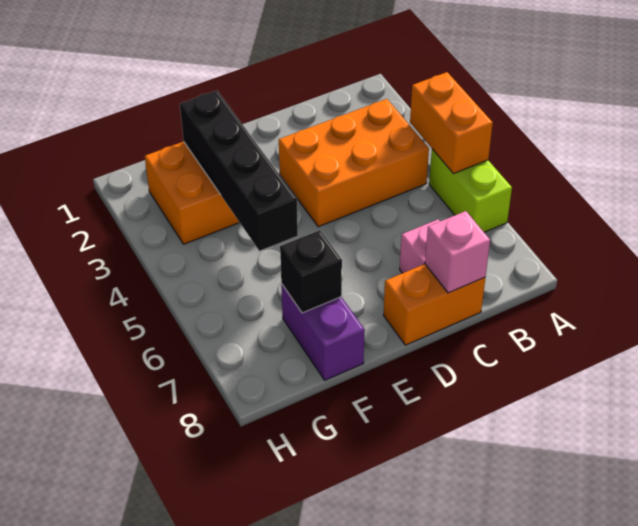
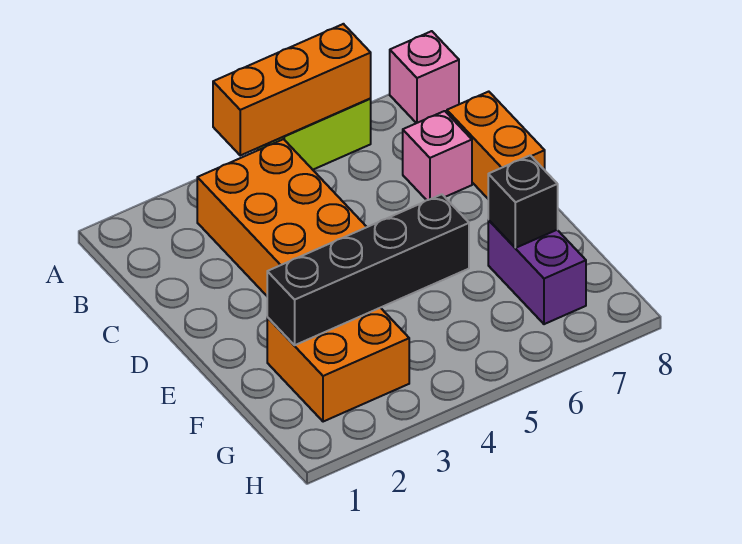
orange brick A4:A5 level 2 -> orange brick A4:A6 level 2
pink brick C8 level 2 -> pink brick A8 level 1
purple brick F7:F8 level 1 -> purple brick F7:G7 level 1

